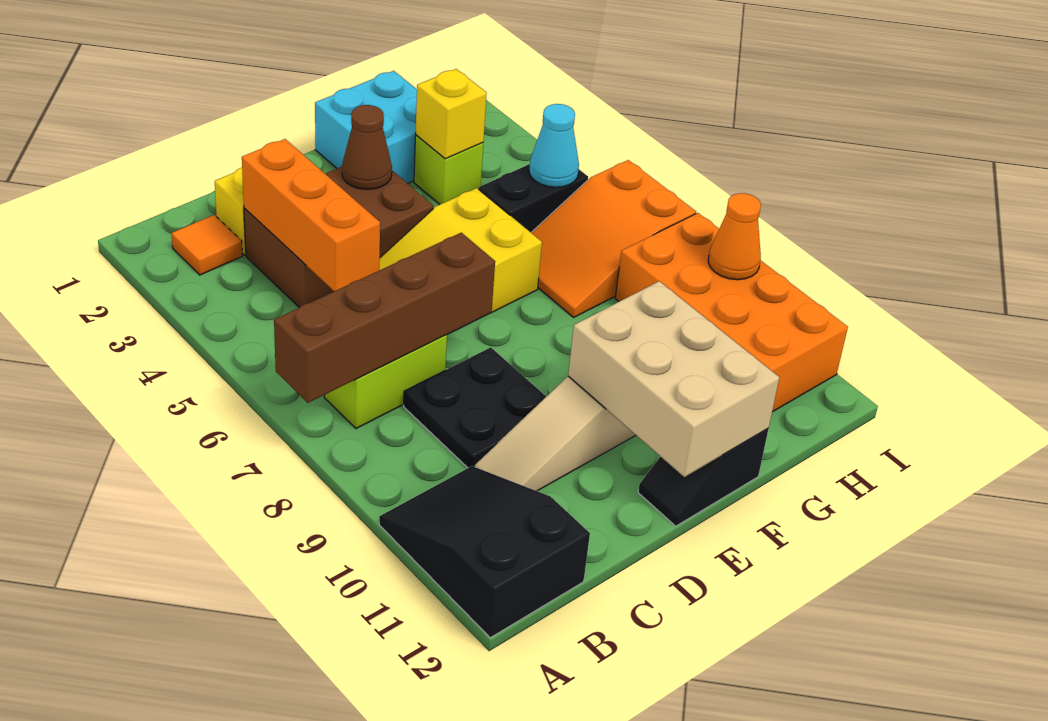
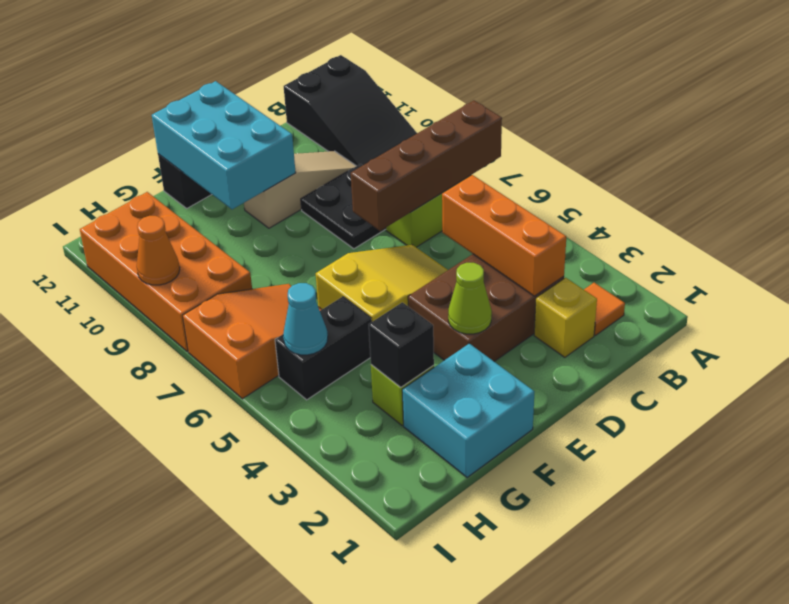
brown cone E3 level 2 -> lime cone E3 level 2
tan brick E10:F12 level 2 -> cyan brick E10:F12 level 2
yellow brick G3 level 2 -> black brick G3 level 2

